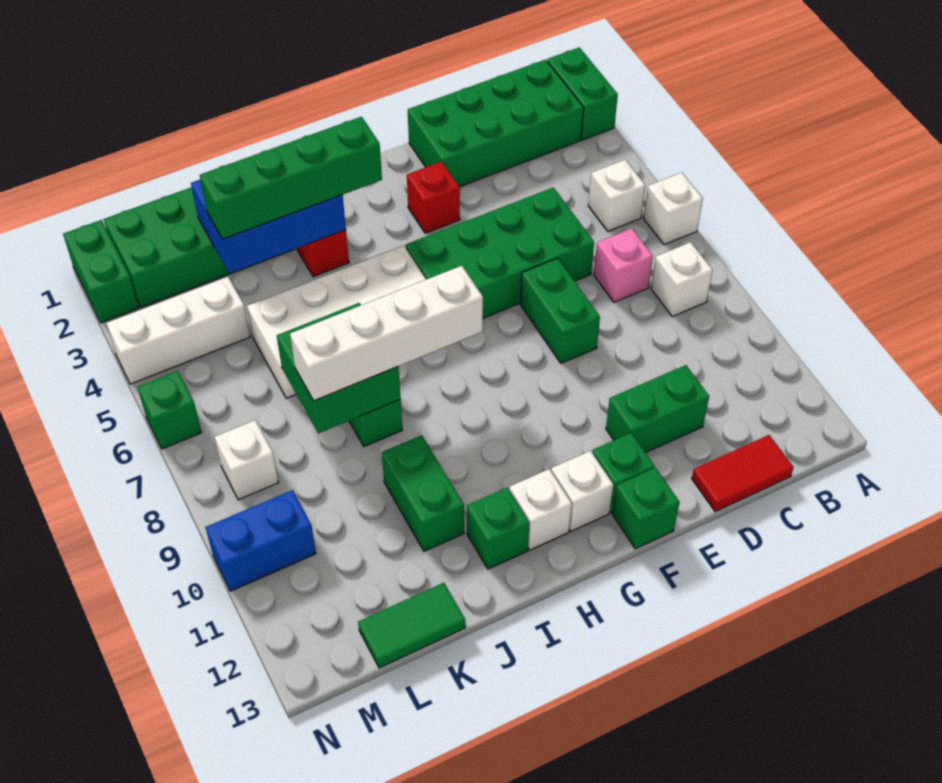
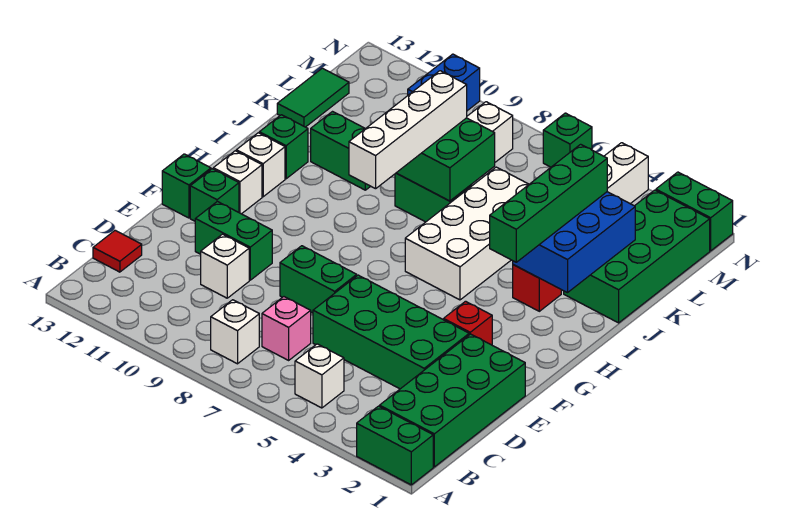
white brick A6 level 1 -> white brick D10 level 1
red tile C13:D13 level 1 -> red tile C13 level 1
green brick D5:G6 level 1 -> green brick D3:E6 level 1
green brick D11:E11 level 1 -> green brick E10:E11 level 1

